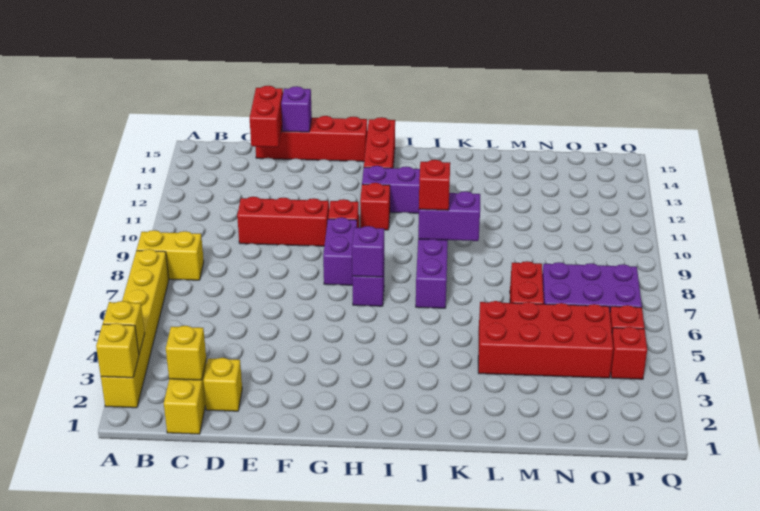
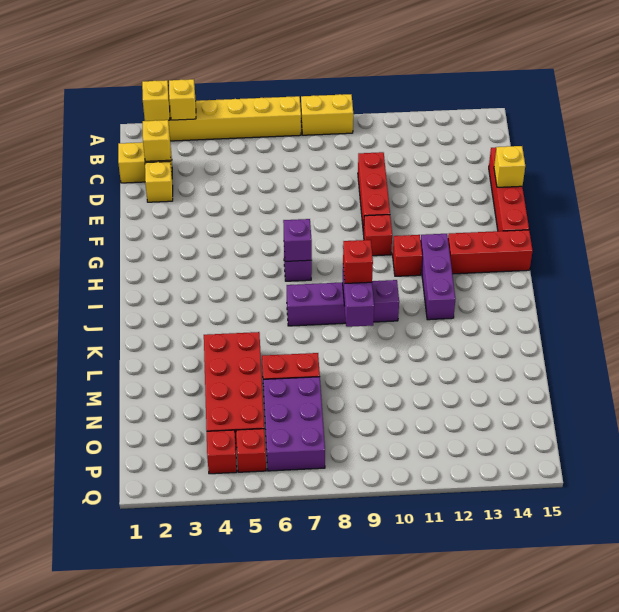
yellow brick A8:B8 level 1 -> yellow brick A8:A9 level 1
red brick D14:D15 level 2 -> none
purple brick E15 level 2 -> yellow brick E15 level 2
purple brick G8:G9 level 1 -> none

